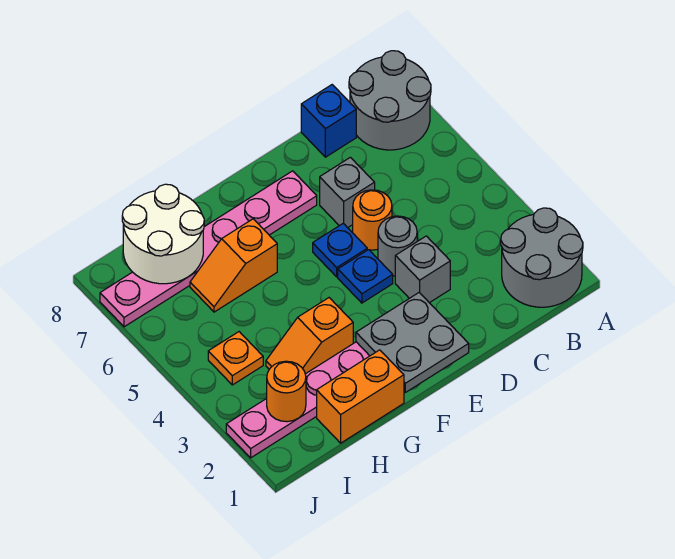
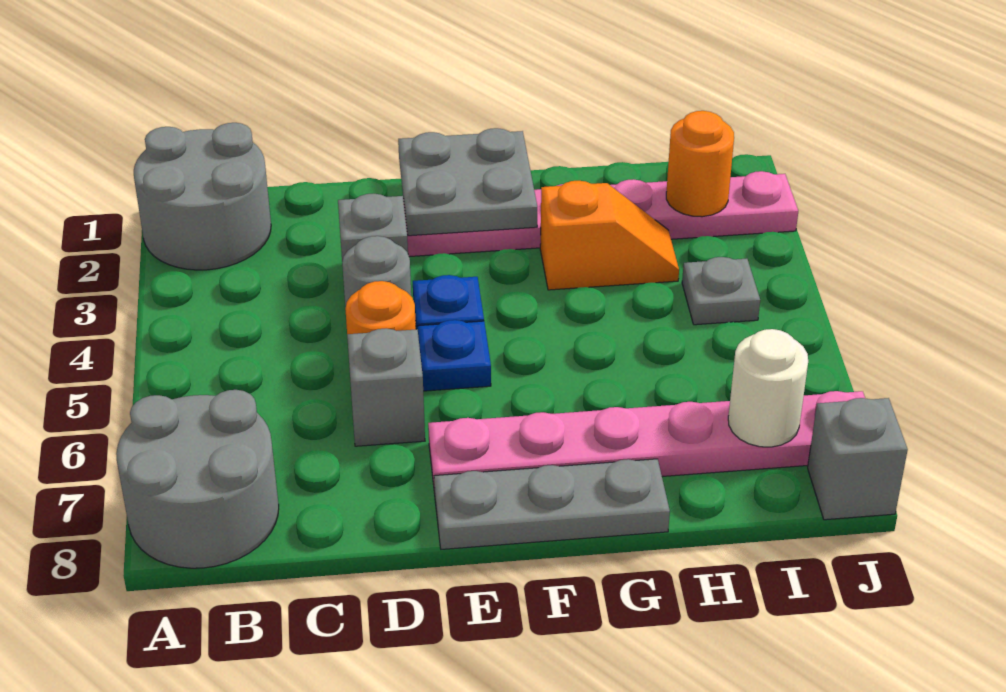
blue brick C8 level 1 -> none
none -> grey plate E8:G8 level 1
orange brick G1:H1 level 1 -> none
orange slope G6:H6 level 1 top G -> none
white round brick H7:I8 level 2 -> white round brick I7 level 2
orange plate I4 level 1 -> grey plate I4 level 1
none -> grey brick J8 level 1

